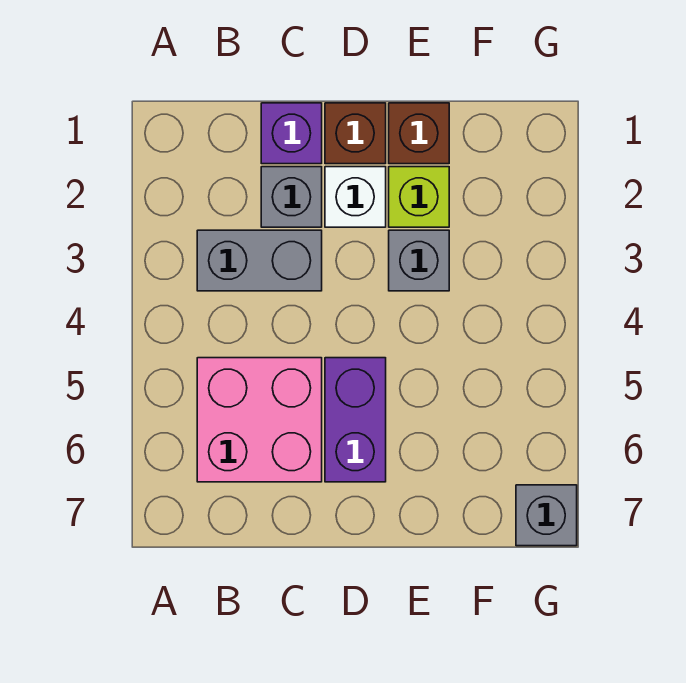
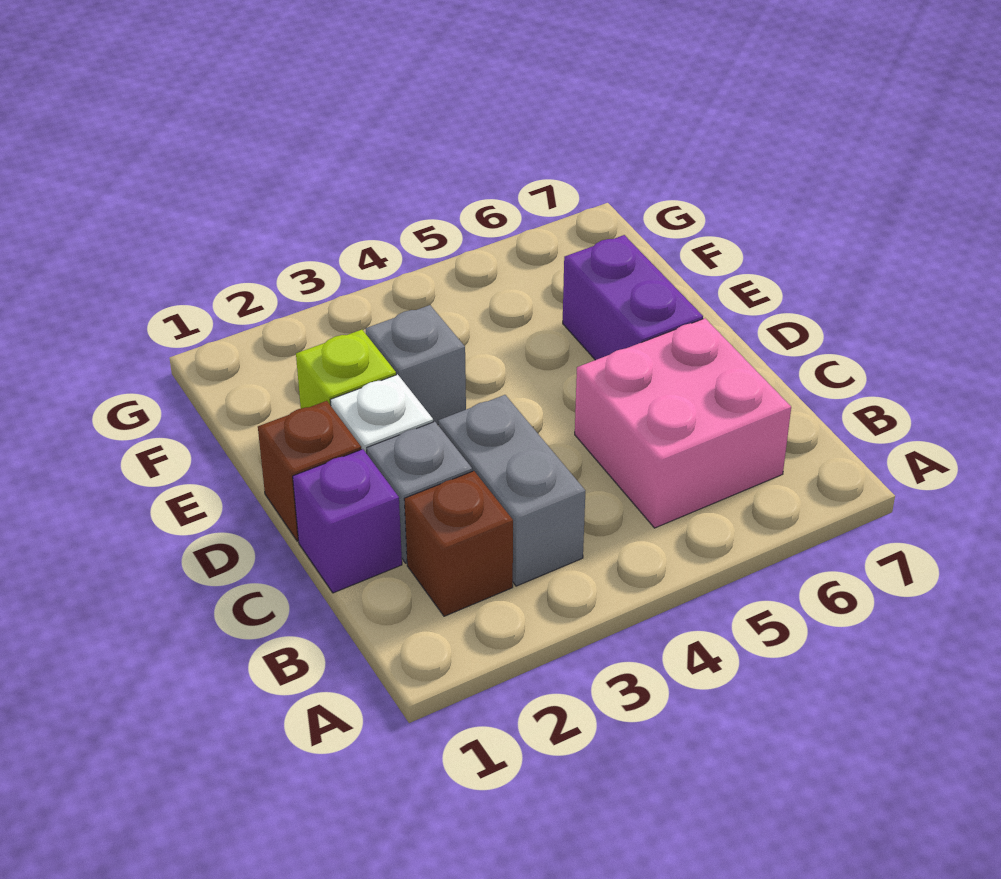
purple brick D5:D6 level 1 -> purple brick D6:E6 level 1
brown brick E1 level 1 -> brown brick B2 level 1
grey brick G7 level 1 -> none

